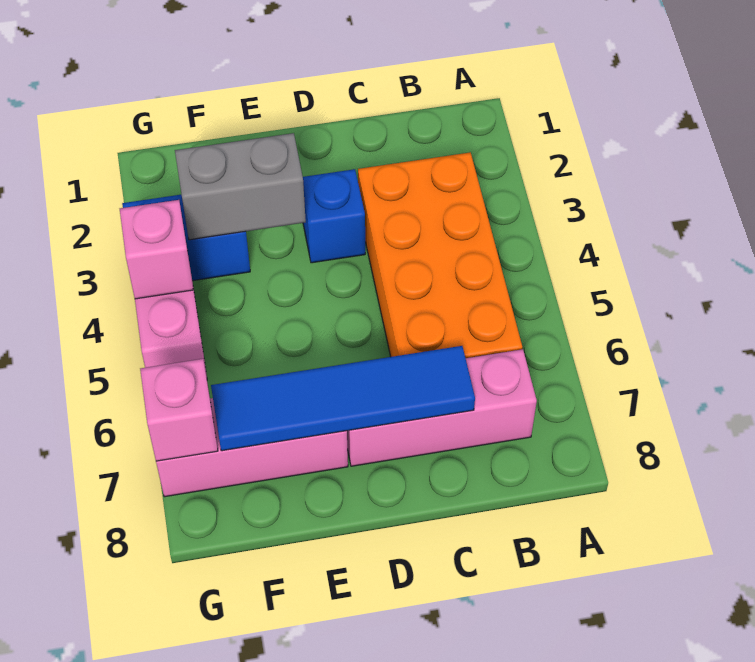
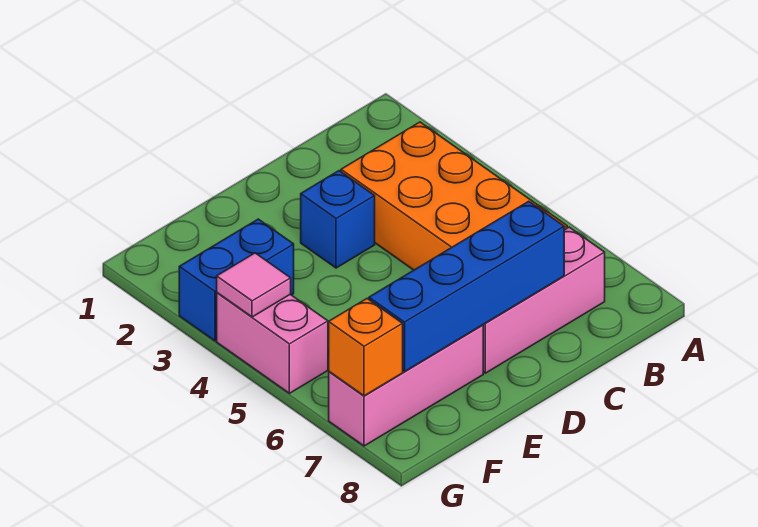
blue tile C7:F7 level 2 -> blue brick C7:F7 level 2
grey brick E3:F3 level 2 -> none
pink brick G4 level 2 -> pink tile G4 level 2
pink brick G7 level 2 -> orange brick G7 level 2

